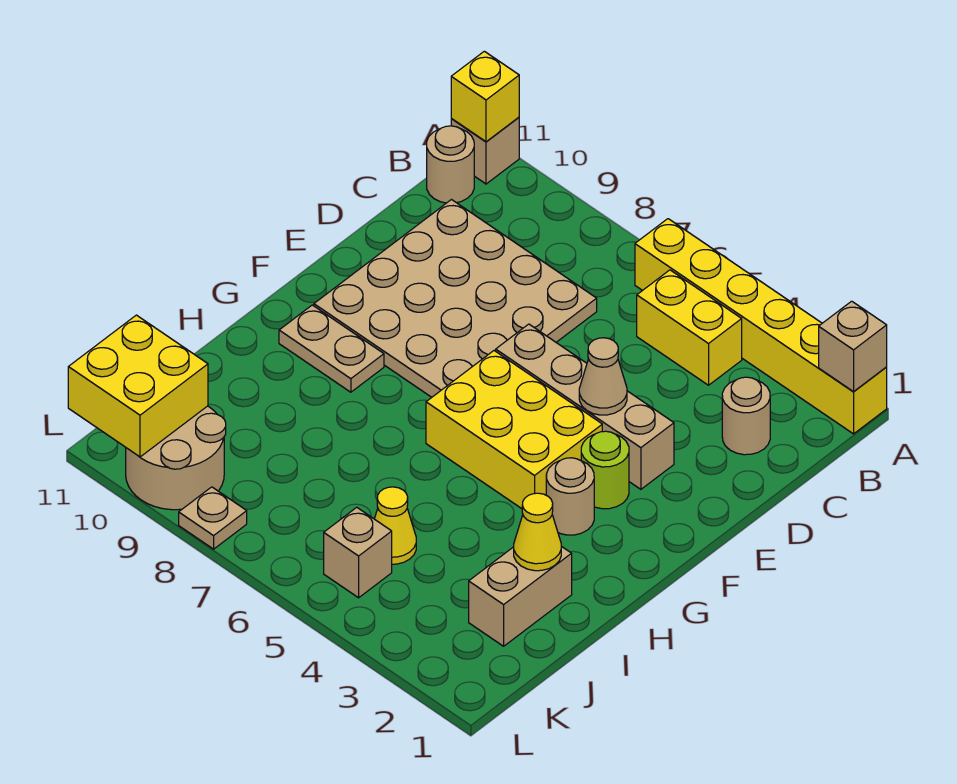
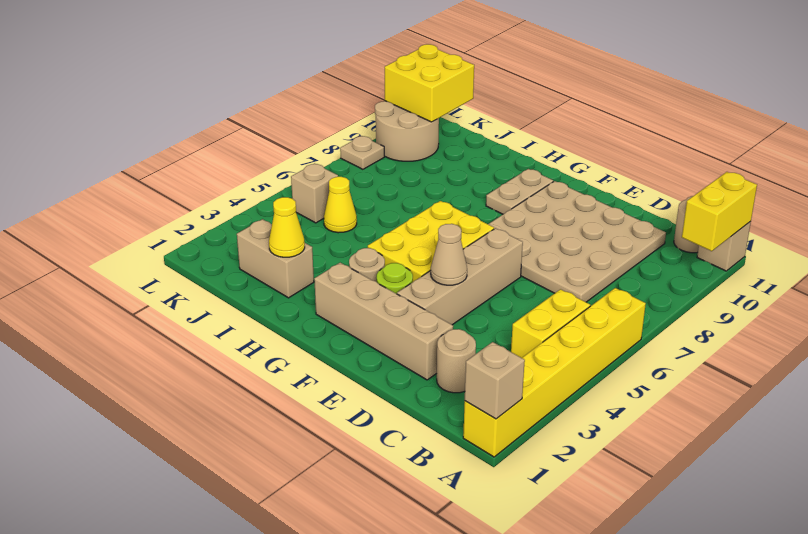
yellow brick A11 level 2 -> yellow brick A10:A11 level 2
none -> tan brick D2:G2 level 1

